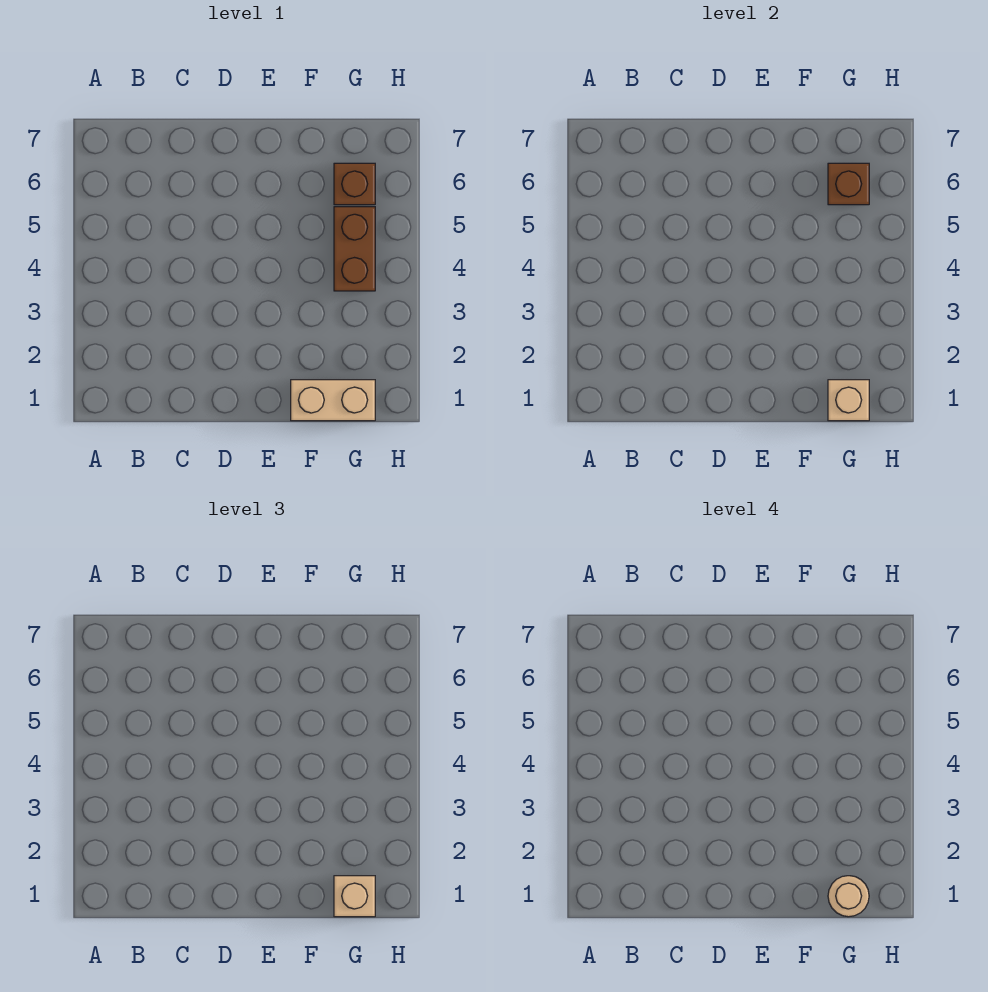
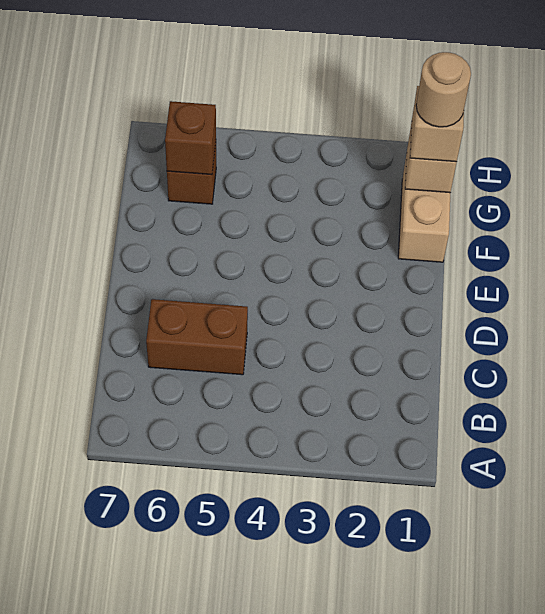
brown brick G4:G5 level 1 -> brown brick C5:C6 level 1

